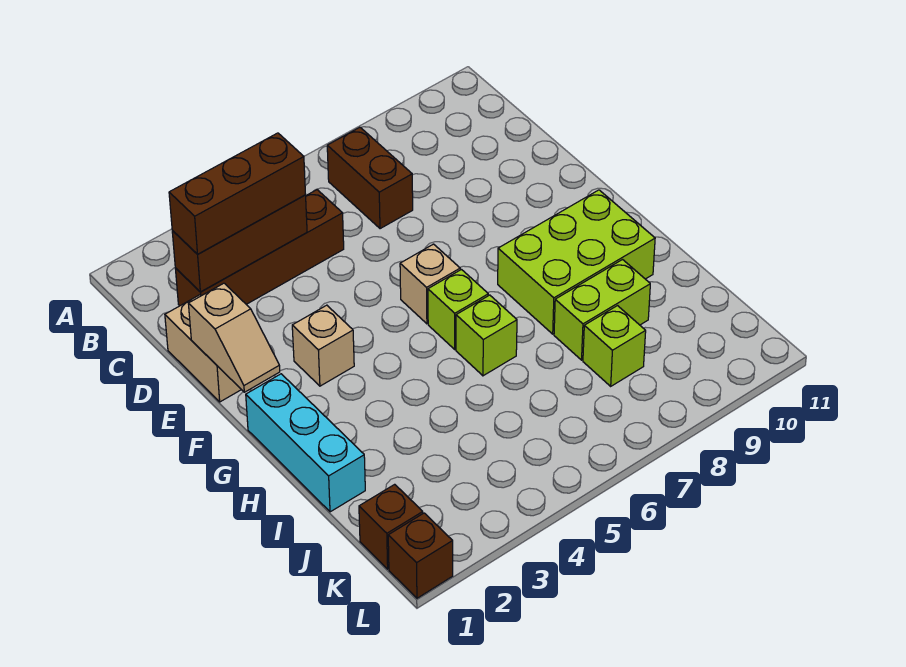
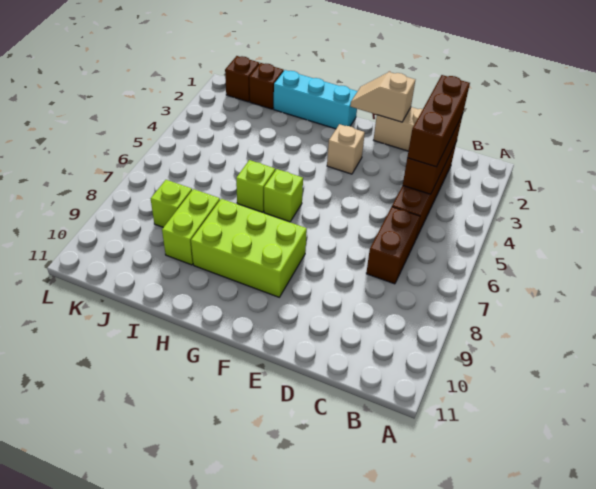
brown brick B7:C7 level 1 -> brown brick C6:C7 level 1
tan brick F6 level 1 -> none
lime brick G8:H10 level 1 -> lime brick F8:H9 level 1
brown brick L1 level 1 -> brown brick J1 level 1

